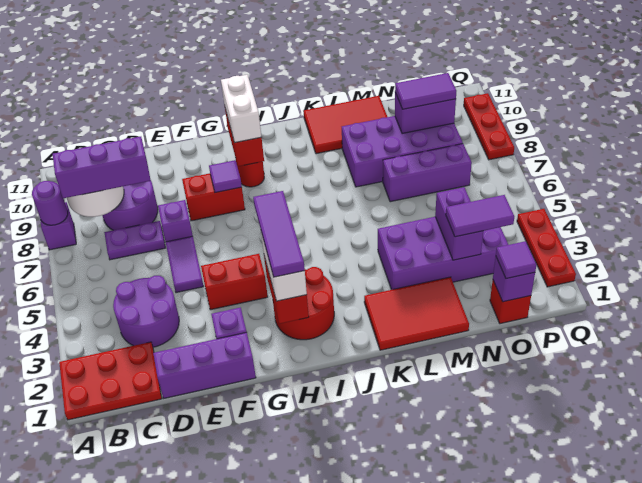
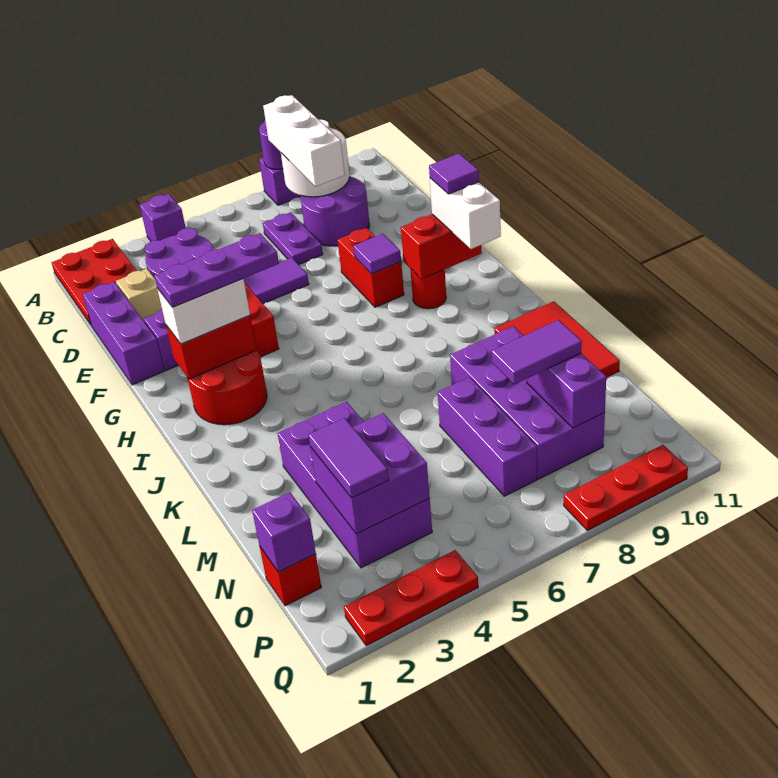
purple brick B8:D8 level 3 -> white brick B8:D8 level 3
none -> tan brick D2 level 1
purple brick E7 level 1 -> purple brick A4 level 1
purple tile H2:H4 level 4 -> purple plate H2:H4 level 4
white brick H9:H10 level 3 -> white brick H10:I10 level 3
red tile K1:M2 level 1 -> none
purple brick N3:N4 level 2 -> purple brick N3:O4 level 2
purple tile N9:O9 level 3 -> purple tile N8:N9 level 3
purple tile O1 level 3 -> purple tile H10 level 4

